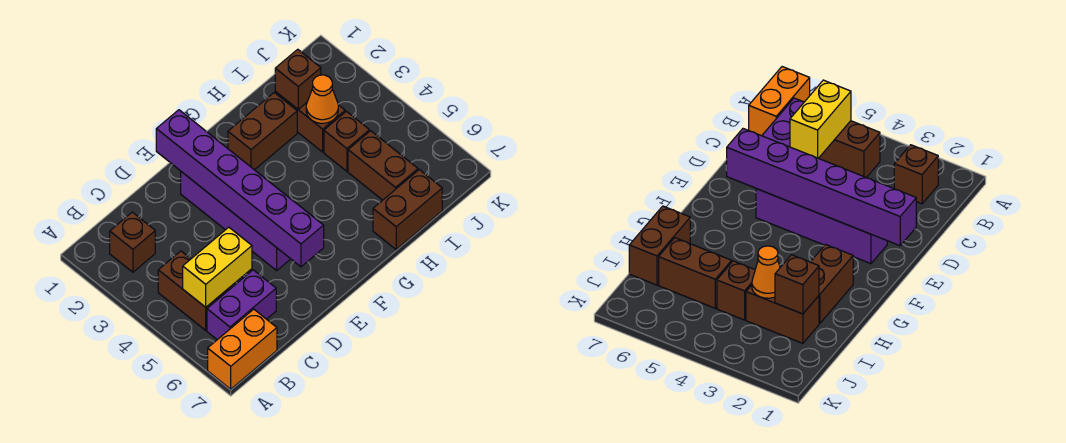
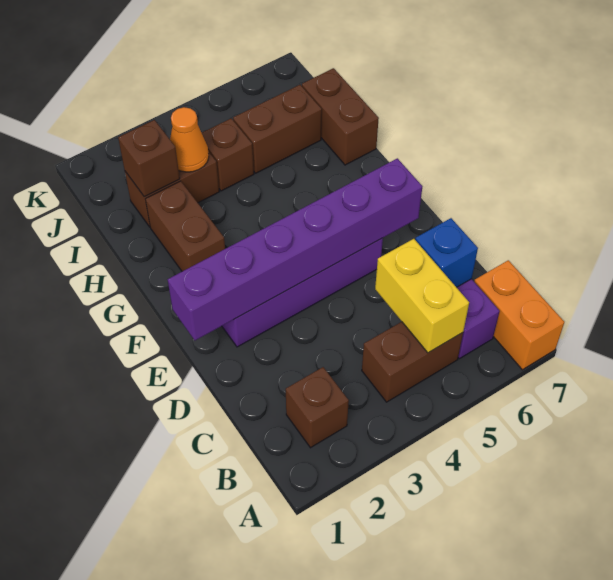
none -> blue brick C6 level 2

